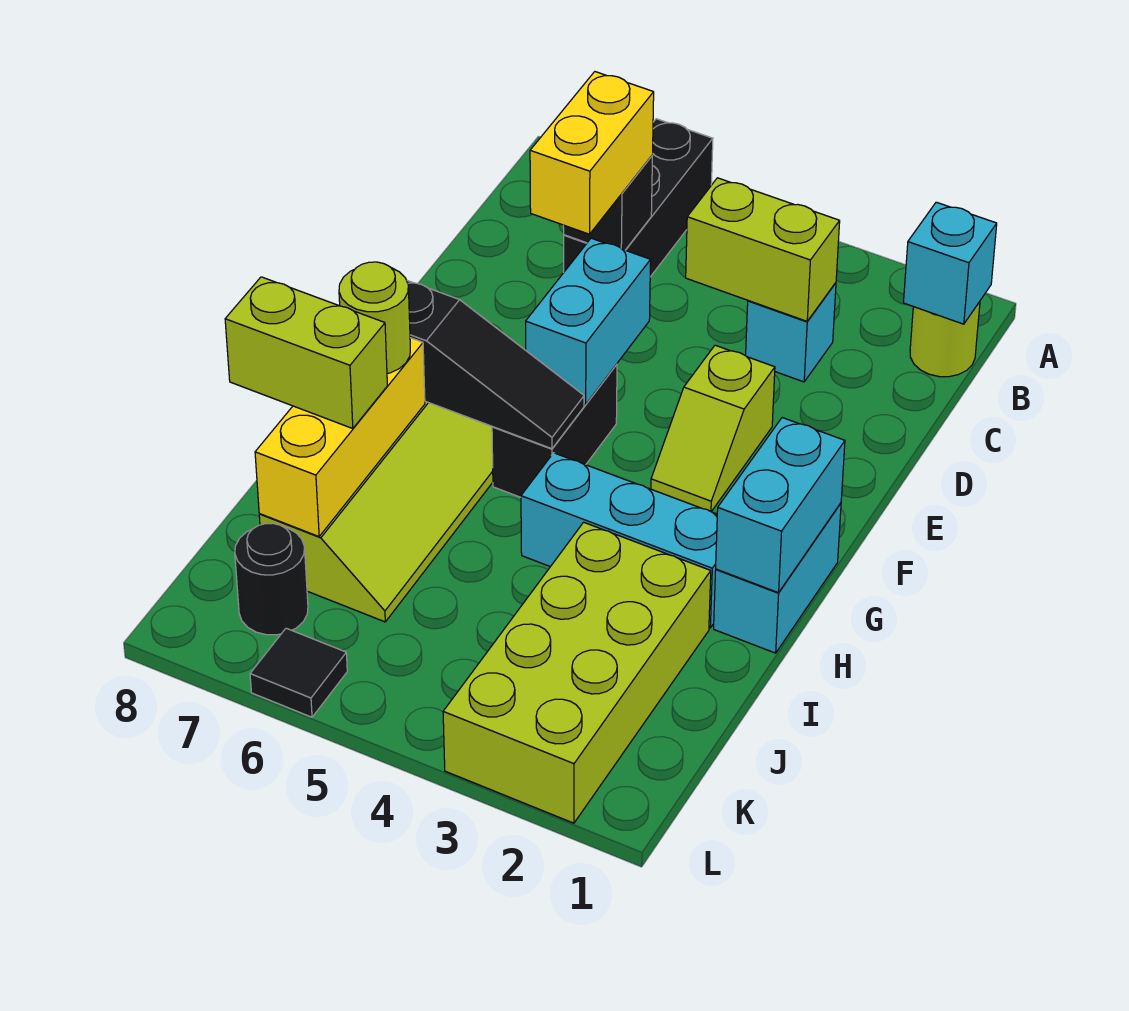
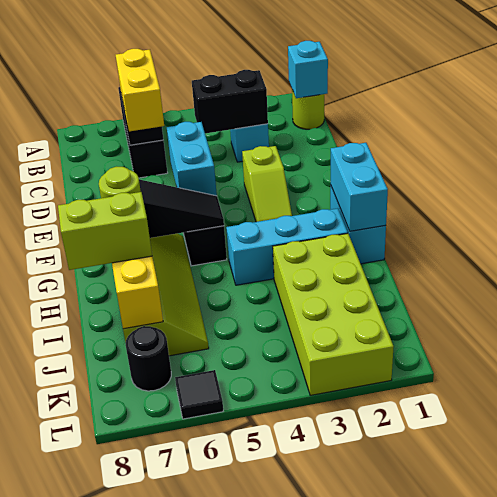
lime brick C3:C4 level 2 -> black brick C3:C4 level 2

